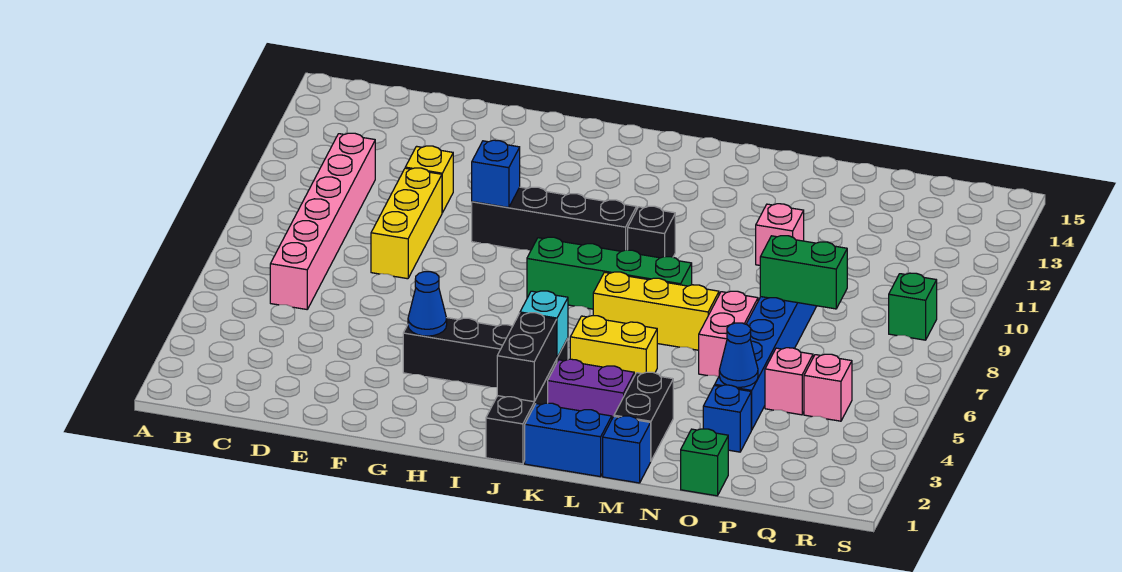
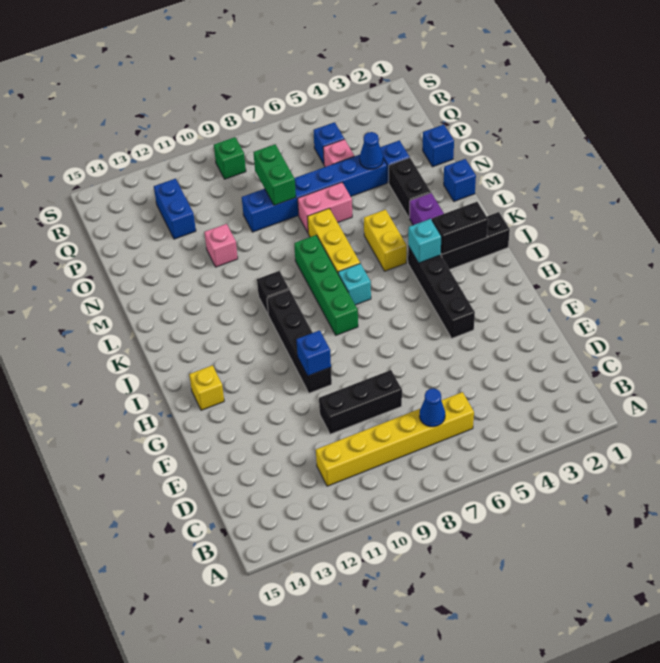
pink brick C6:C11 level 1 -> yellow brick C6:C11 level 1
yellow brick E8:E10 level 1 -> black brick E8:E10 level 1
yellow brick E11 level 1 -> yellow brick H14 level 1
blue cone G4 level 2 -> blue cone C7 level 2
none -> cyan brick J7 level 1
blue brick K1:L1 level 1 -> blue brick P12:Q12 level 1
black brick M2:M3 level 1 -> black brick M3:N3 level 1
green brick O1 level 1 -> blue brick O1 level 1
pink brick Q5 level 1 -> blue brick Q5 level 1

